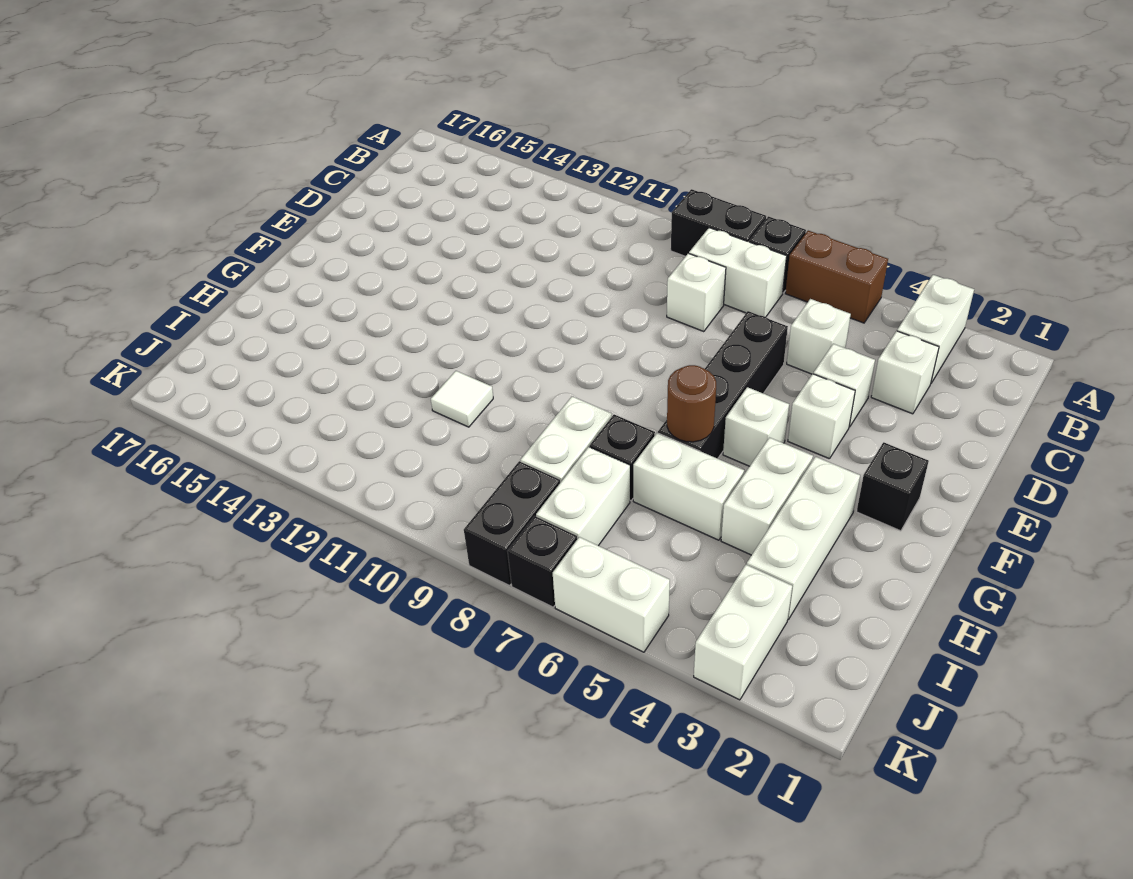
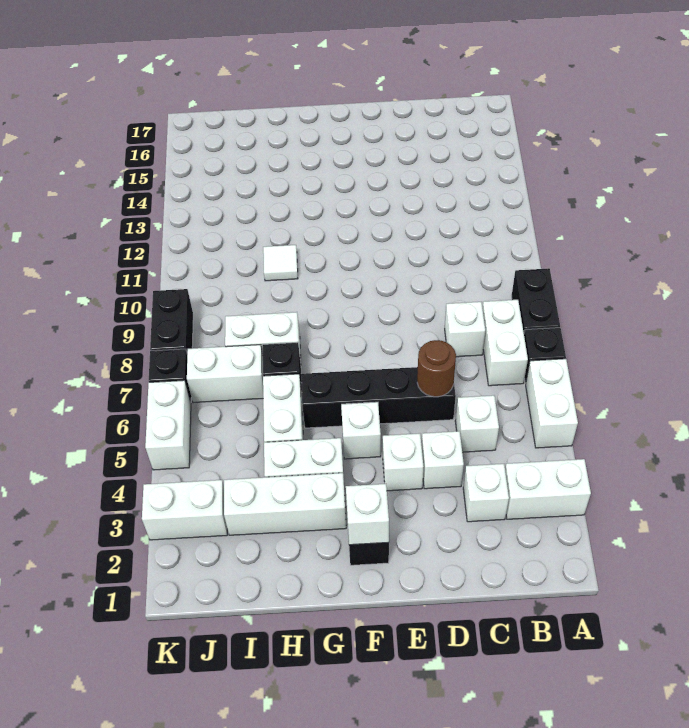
brown brick A5:A6 level 1 -> white brick A5:A6 level 1
none -> white brick F2 level 2
brown round brick G6 level 2 -> brown round brick D6 level 2
black brick J8:K8 level 1 -> black brick K8:K9 level 1

